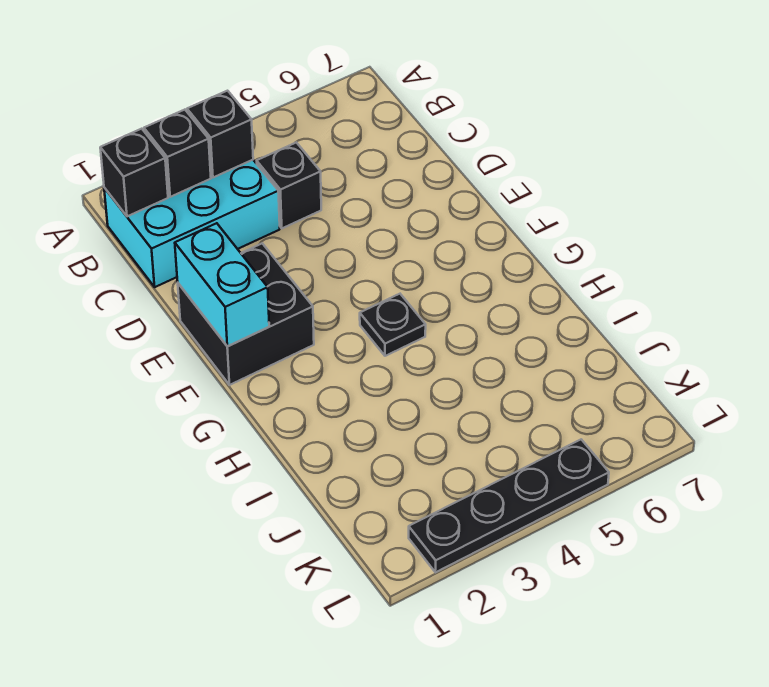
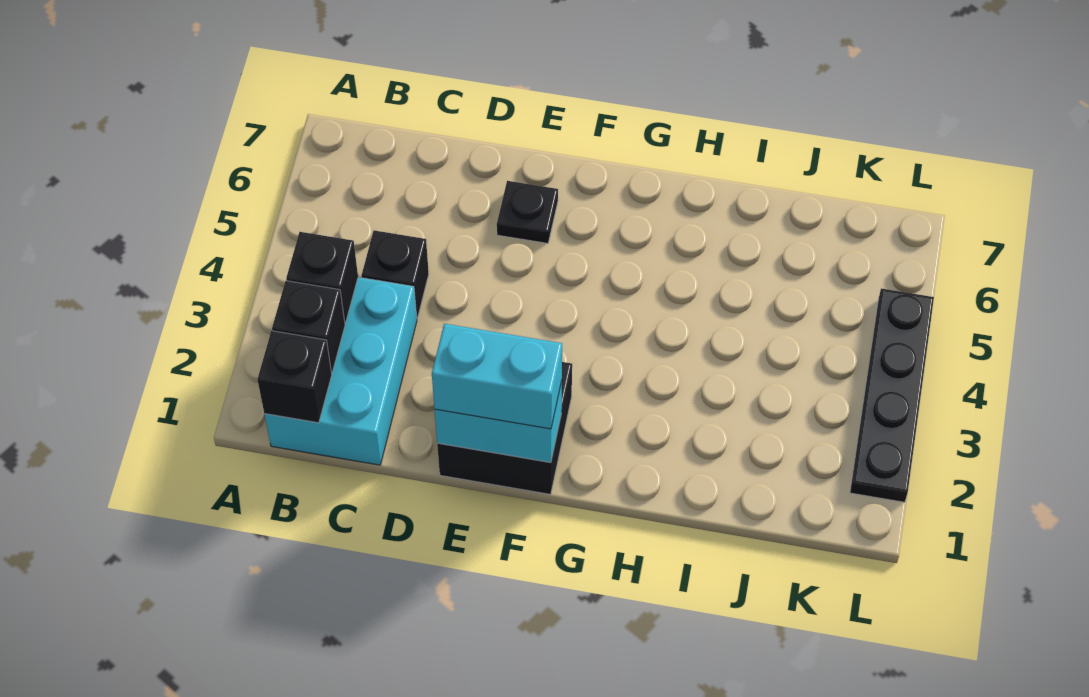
none -> cyan brick E1:F1 level 3
black plate G4 level 1 -> black plate E6 level 1

